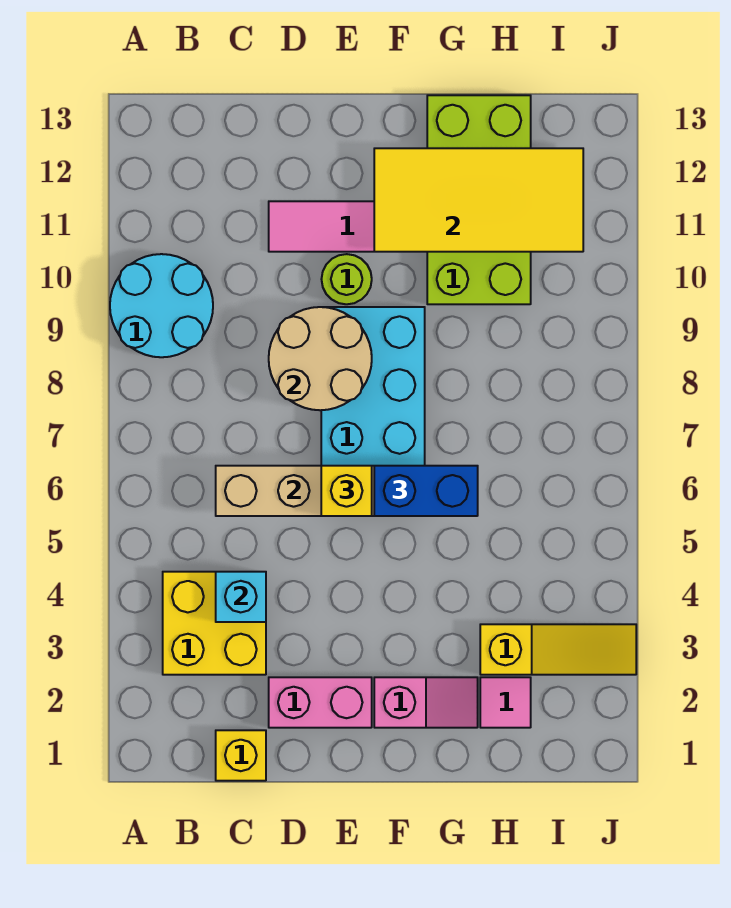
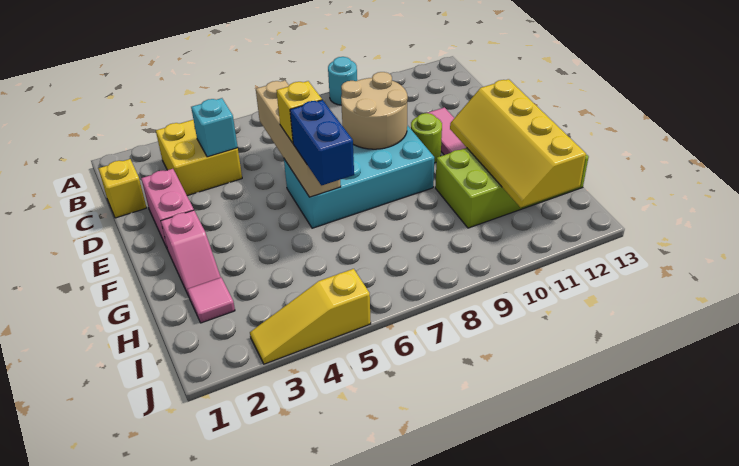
cyan round brick A9:B10 level 1 -> cyan round brick A9 level 1
yellow tile F11:I12 level 2 -> yellow slope F11:I12 level 2 top 12
yellow slope H3:J3 level 1 top H -> yellow slope J3:J5 level 1 top 5

